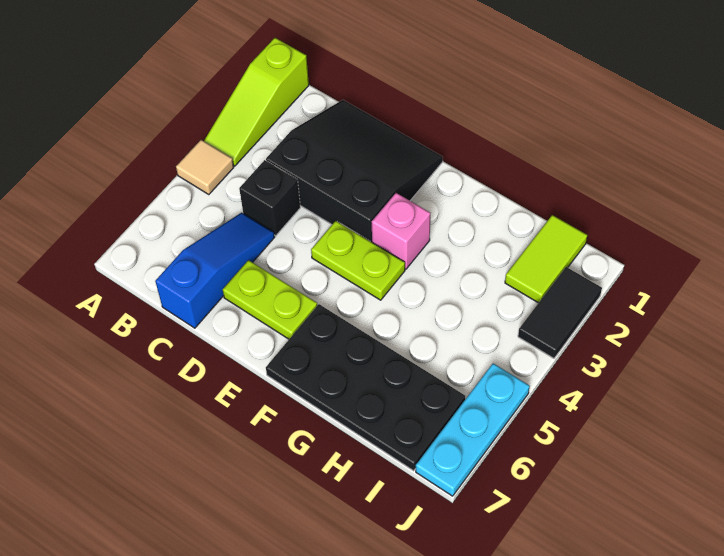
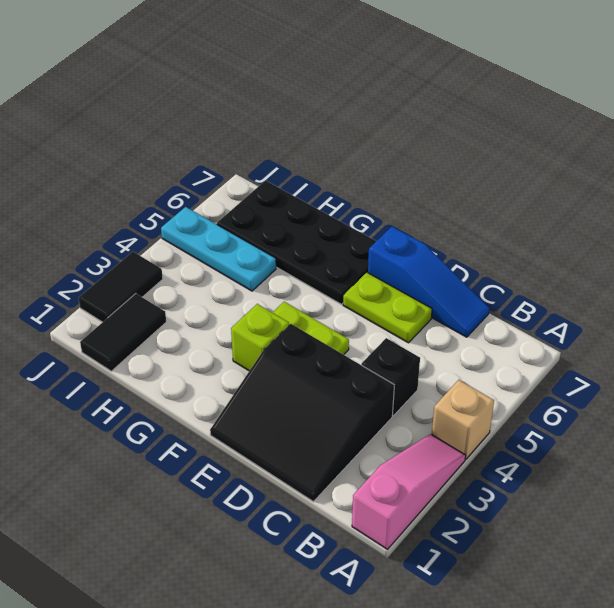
lime slope A1:A3 level 1 top 1 -> pink slope A1:A3 level 1 top 1
tan tile A4 level 1 -> tan brick A4 level 1
blue slope C5:C7 level 1 top 7 -> blue slope C7:E7 level 1 top E
pink brick F3 level 1 -> lime brick F3 level 1
lime tile I1:I2 level 1 -> black tile I1:I2 level 1
cyan plate J5:J7 level 1 -> cyan plate H5:J5 level 1

